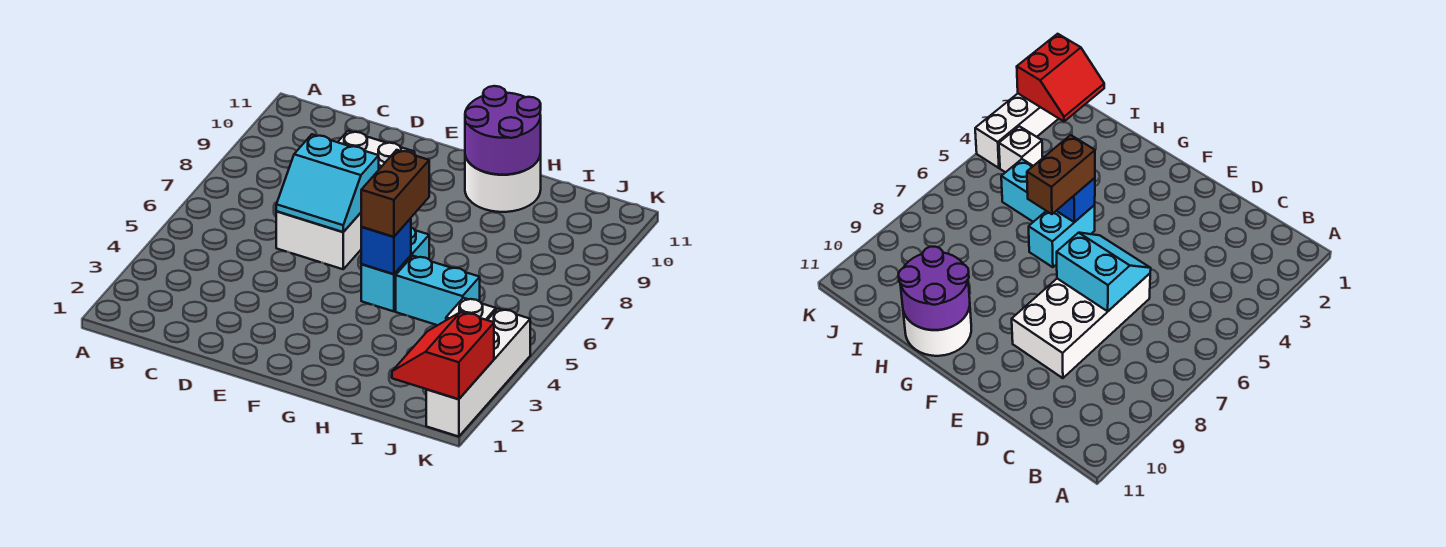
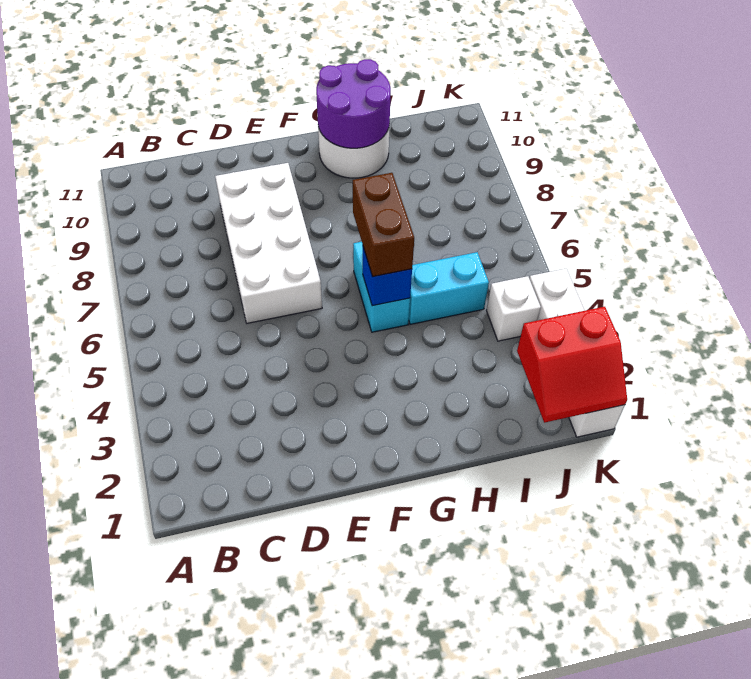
cyan slope D6:E7 level 2 top 7 -> none
red slope J1:K2 level 2 top K -> red slope J1:K2 level 2 top 2

